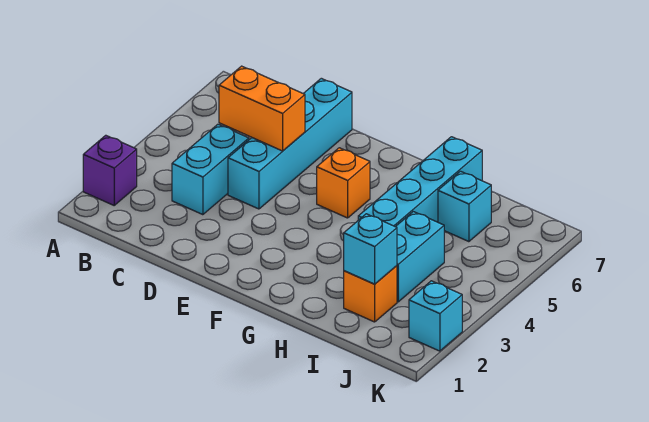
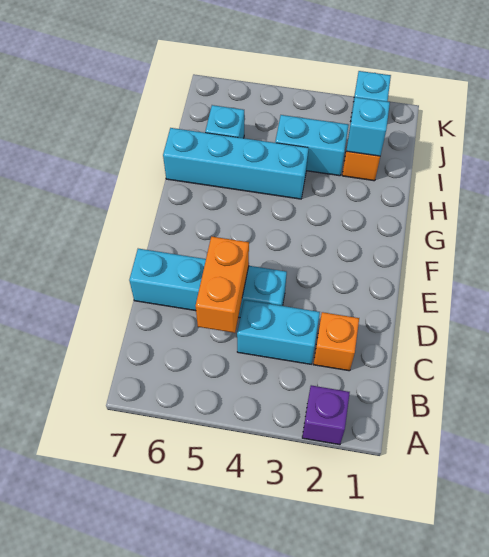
orange brick F5 level 1 -> orange brick C2 level 1

